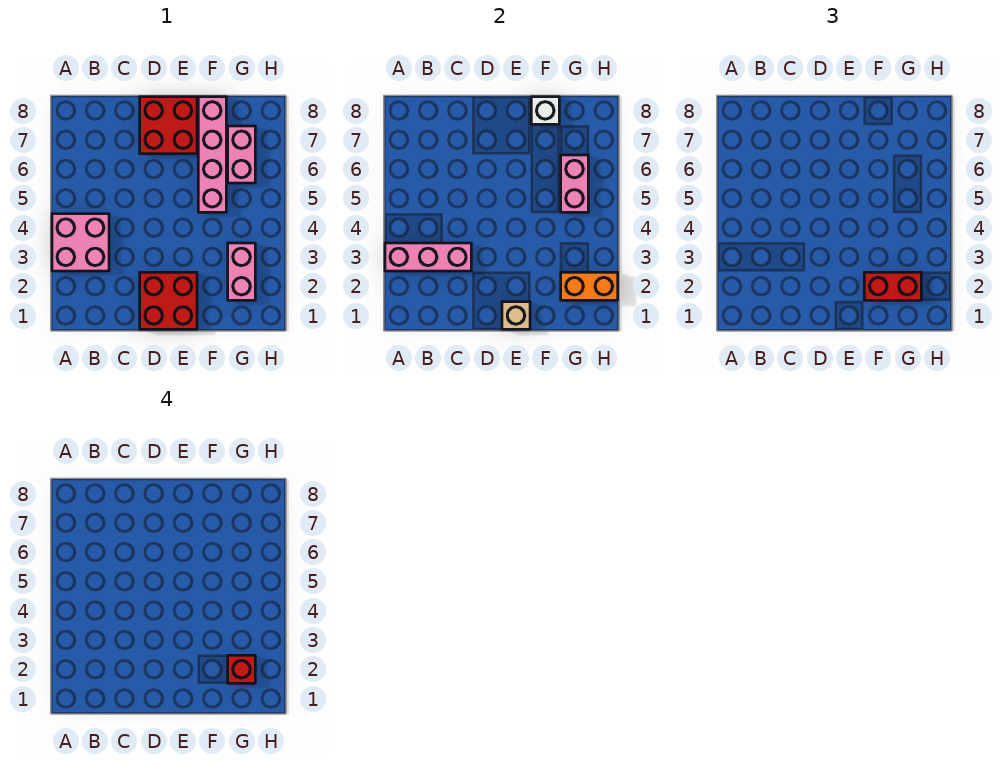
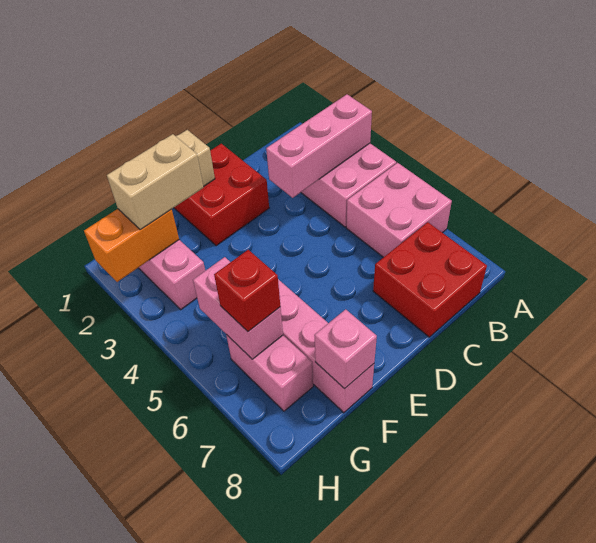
none -> pink brick A5:B6 level 1
red brick D7:E8 level 1 -> red brick B7:C8 level 1
red brick F2:G2 level 3 -> tan brick F2:G2 level 3
white brick F8 level 2 -> pink brick F8 level 2
red brick G2 level 4 -> red brick G6 level 3

